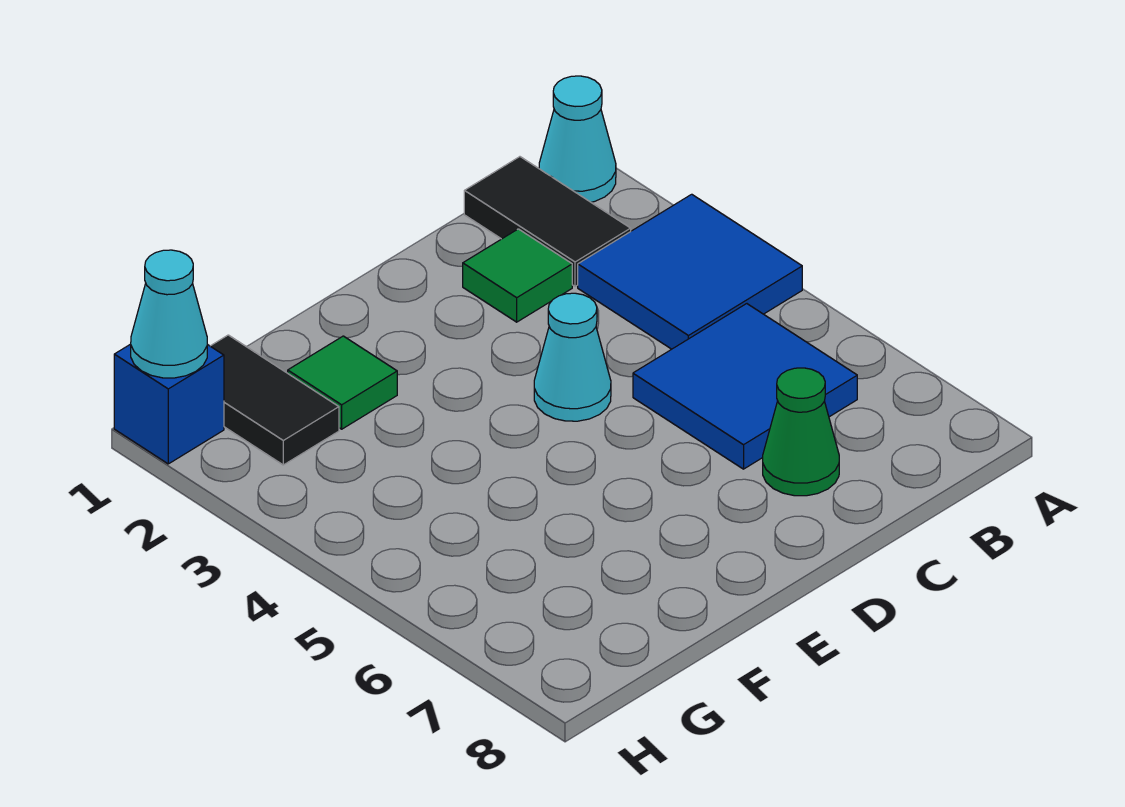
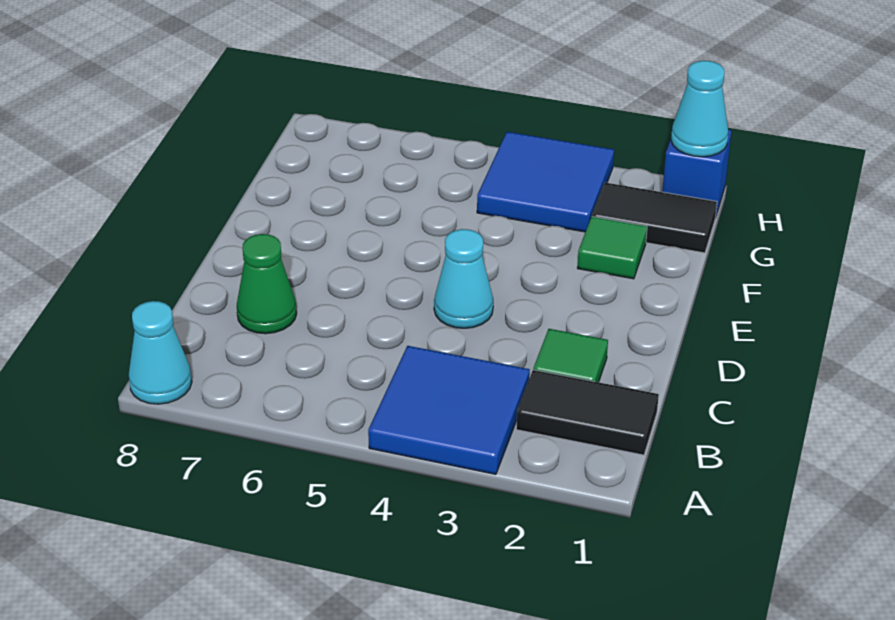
cyan cone A1 level 1 -> cyan cone A8 level 1
blue tile B5:C6 level 1 -> blue tile G3:H4 level 1

